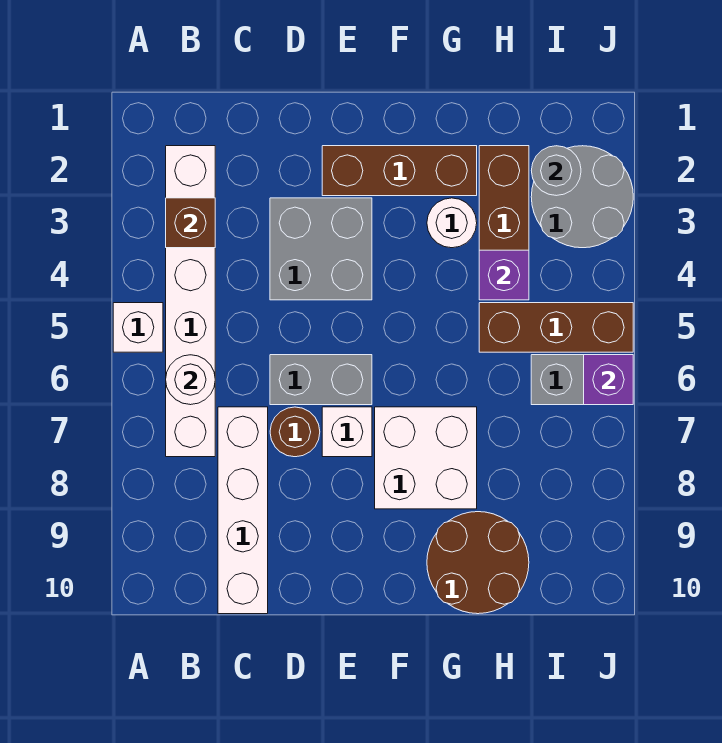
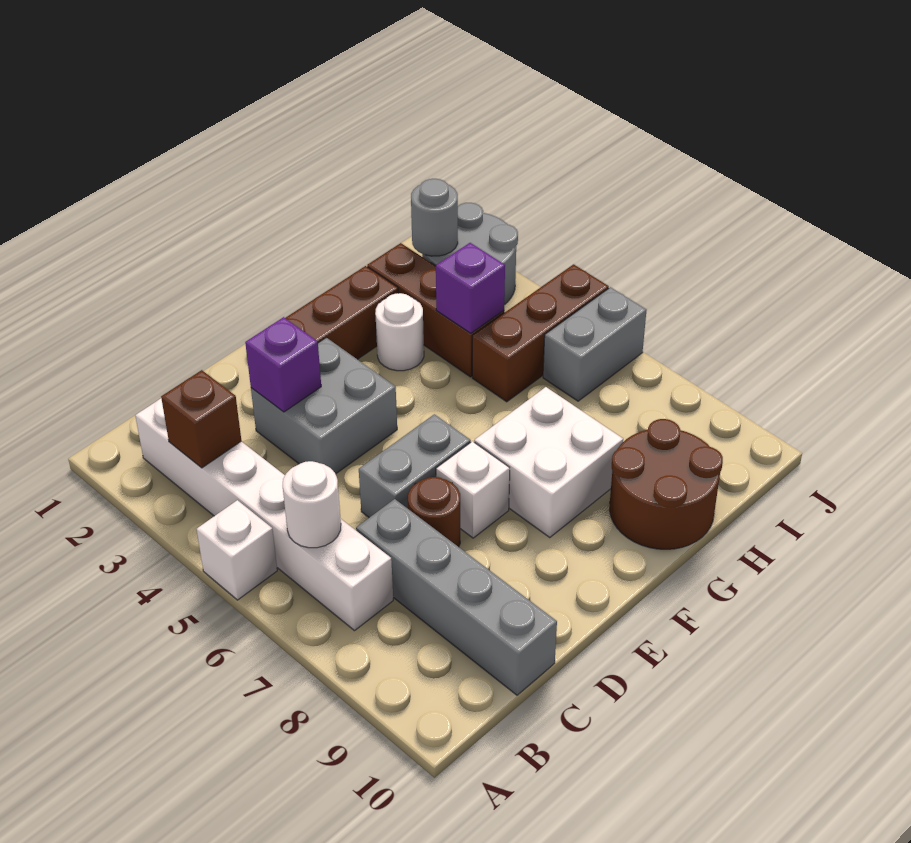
white brick C7:C10 level 1 -> grey brick C7:C10 level 1
purple brick J6 level 2 -> purple brick D3 level 2

